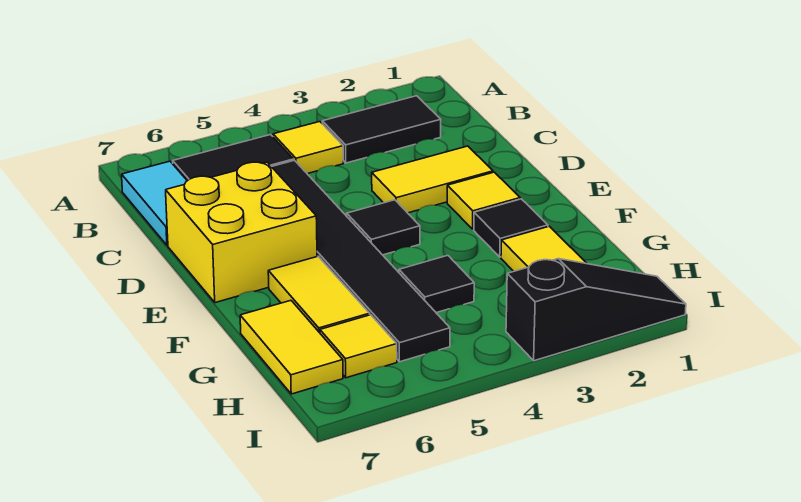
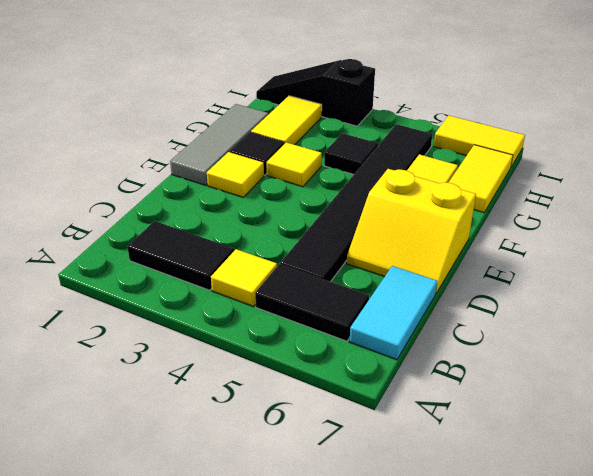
yellow tile D2:D3 level 1 -> yellow tile I6:I7 level 1
yellow brick D6:E7 level 1 -> yellow slope D6:E7 level 1 top E
none -> grey tile E1:G1 level 1
black tile E4 level 1 -> none
yellow tile H6 level 1 -> yellow tile F3 level 1

